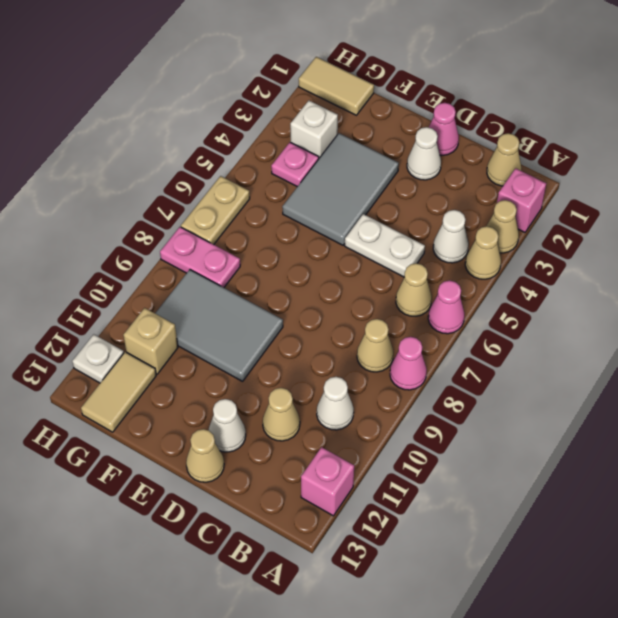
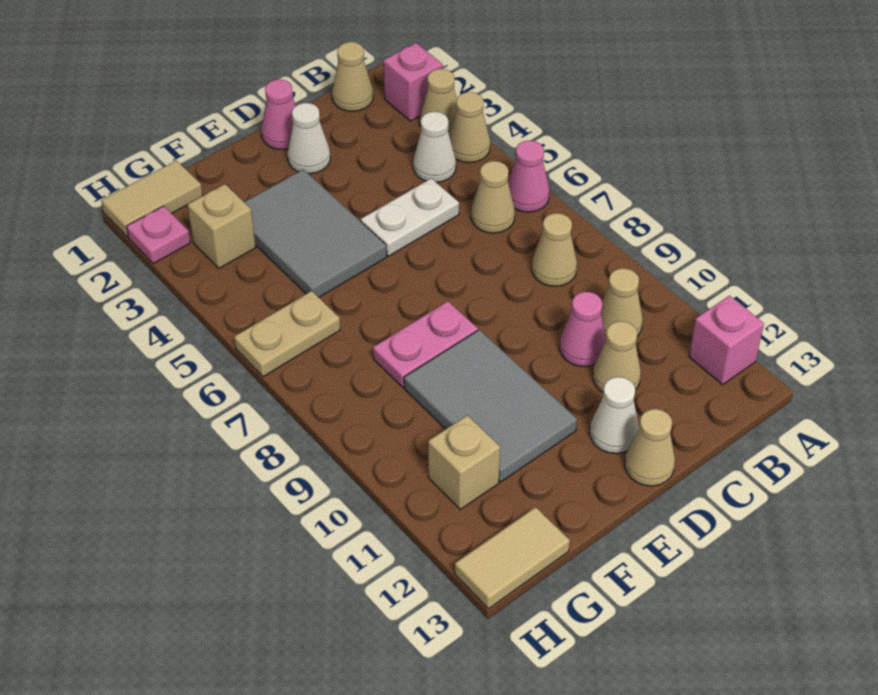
pink cone A8 level 1 -> pink cone C10 level 1
white cone B10 level 1 -> tan cone B10 level 1
grey tile E9:G10 level 1 -> grey tile E9:F11 level 1
white brick G3 level 1 -> tan brick G3 level 1
pink plate G4 level 1 -> pink plate H2 level 1
pink plate G8:H8 level 1 -> pink plate E8:F8 level 1
tan tile G12:G13 level 1 -> tan tile G13:H13 level 1
tan plate H6:H7 level 1 -> tan plate G6:H6 level 1
white plate H12 level 1 -> none

